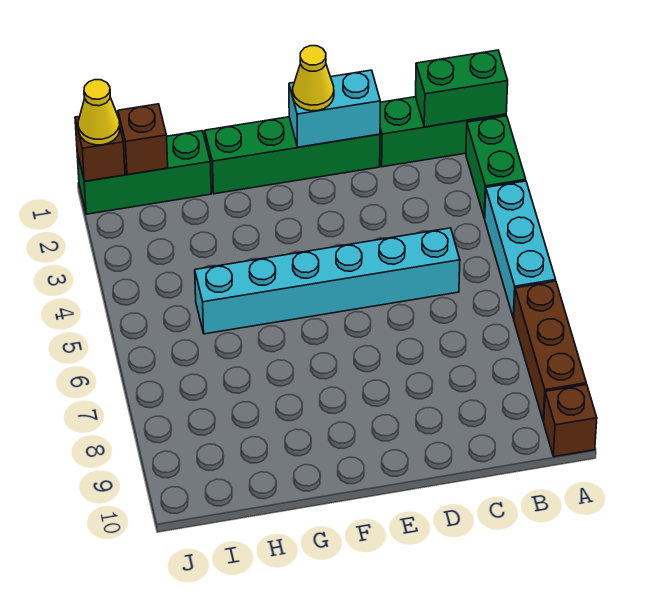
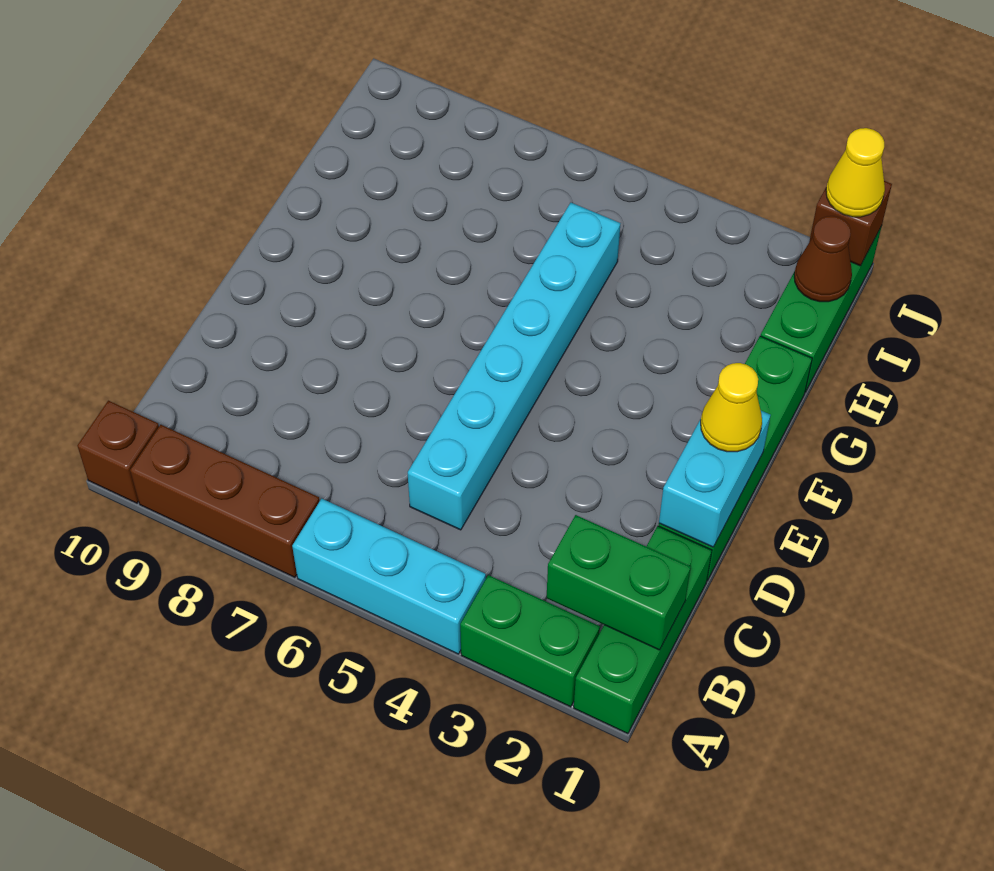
green brick A1:B1 level 2 -> green brick B1:B2 level 2
brown brick I1 level 2 -> brown cone I1 level 2

